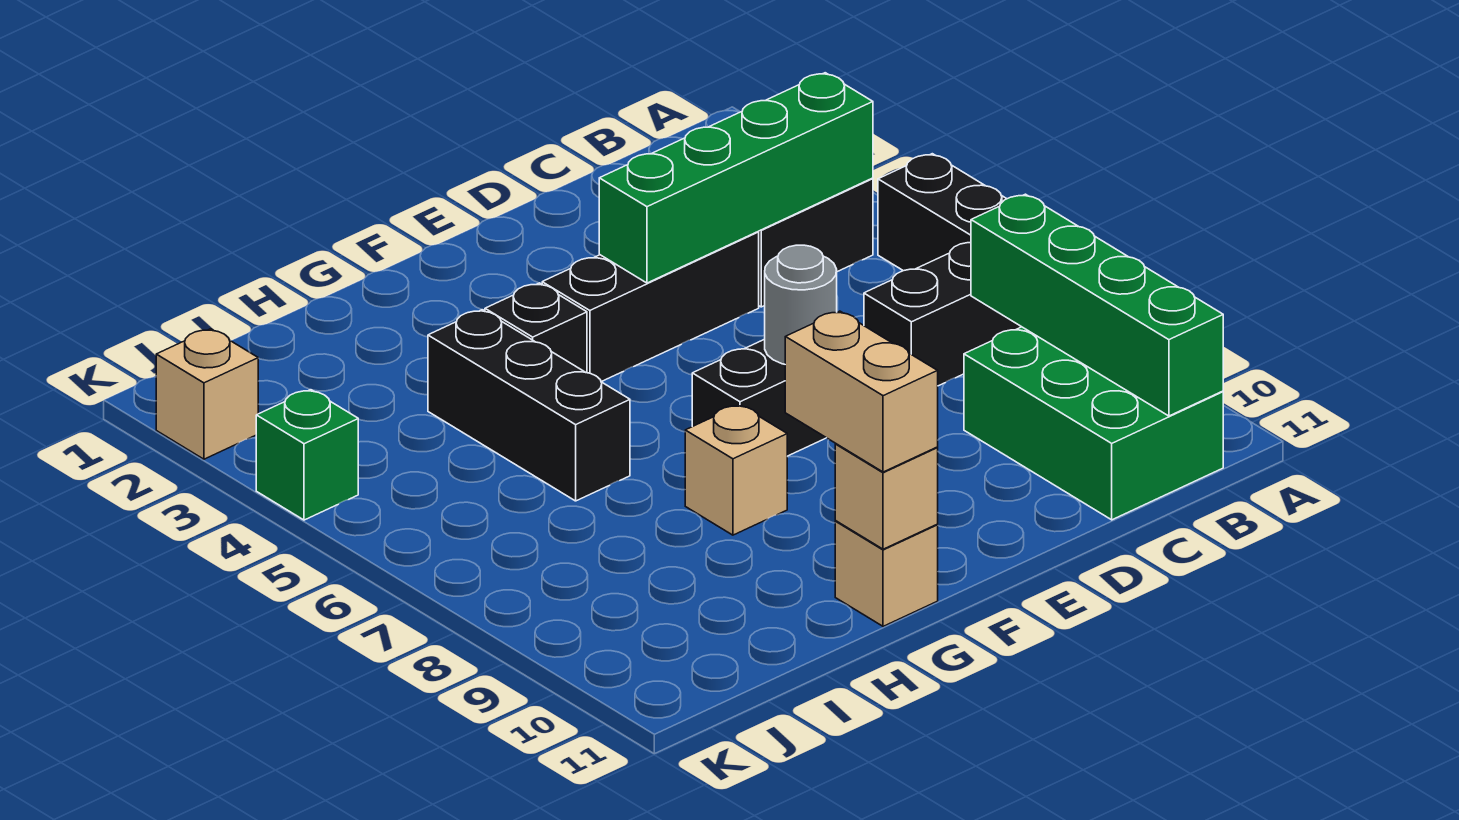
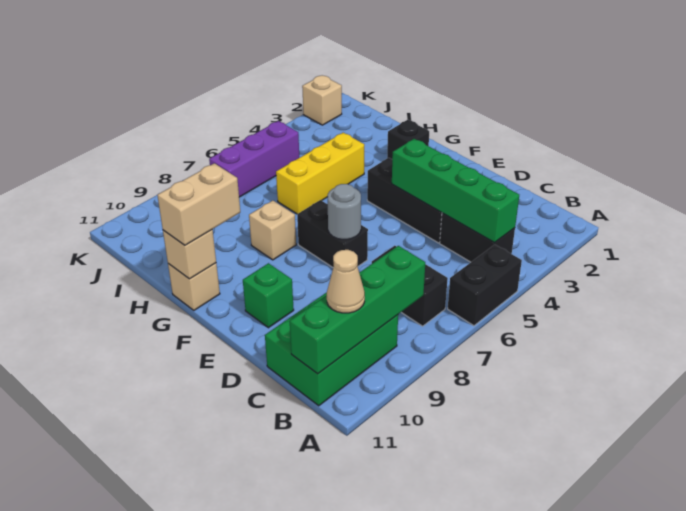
none -> tan cone B10 level 3
black brick G4 level 1 -> black brick G2 level 1
black brick H4:H6 level 1 -> yellow brick H4:H6 level 1
none -> purple brick J5:J7 level 1
green brick K4 level 1 -> green brick E10 level 1

